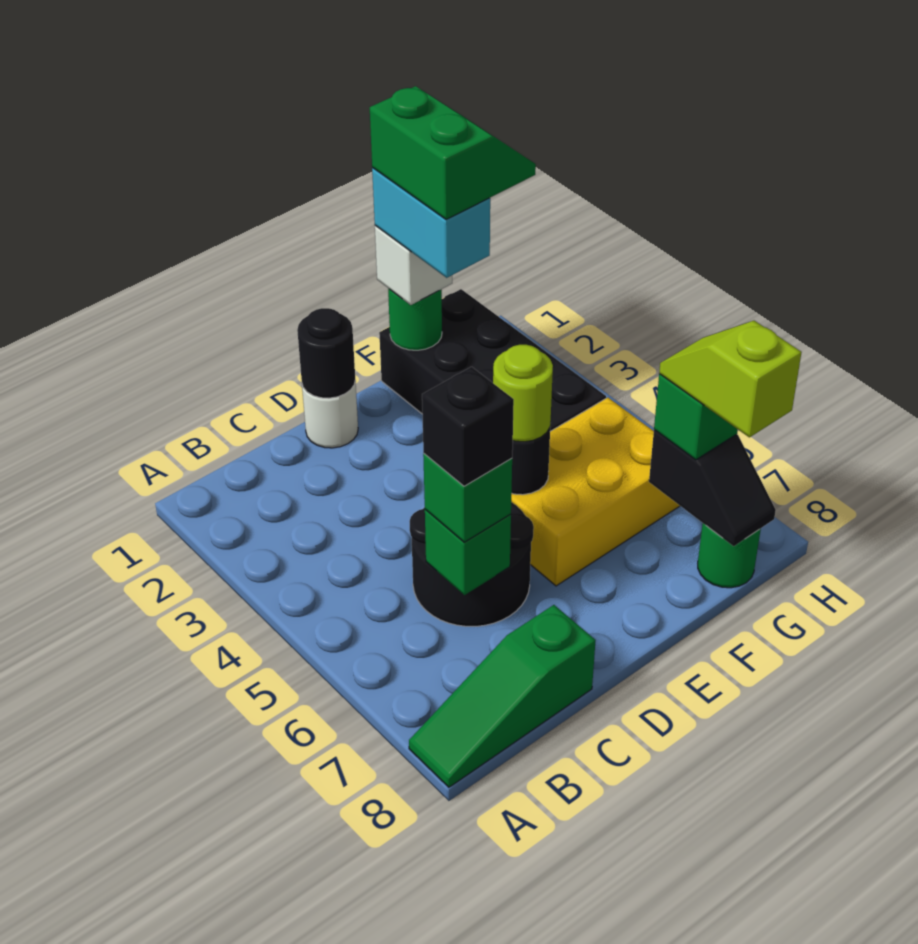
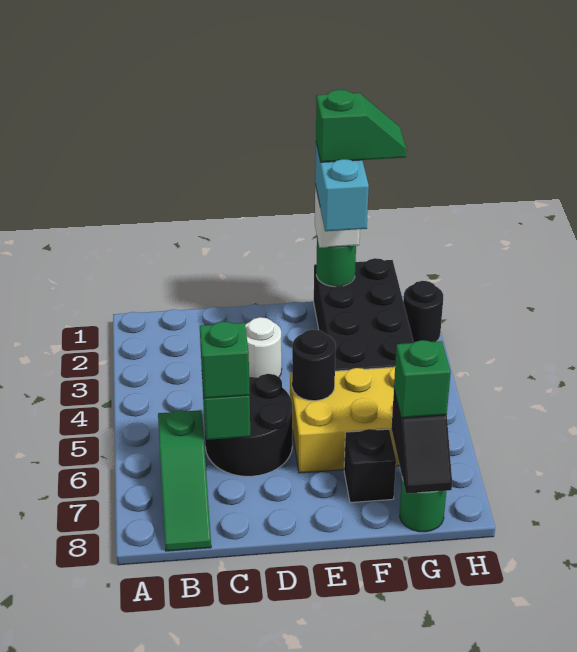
green slope A8:C8 level 1 top C -> green slope B6:B8 level 1 top 6
black brick C6 level 4 -> black brick F7 level 1
white round brick D1 level 1 -> white round brick D3 level 1
black round brick D1 level 2 -> black round brick H2 level 1
lime round brick E5 level 3 -> none
green slope F1:G2 level 5 top F -> green slope F1:G1 level 5 top F
lime slope G7:G8 level 4 top 8 -> none

